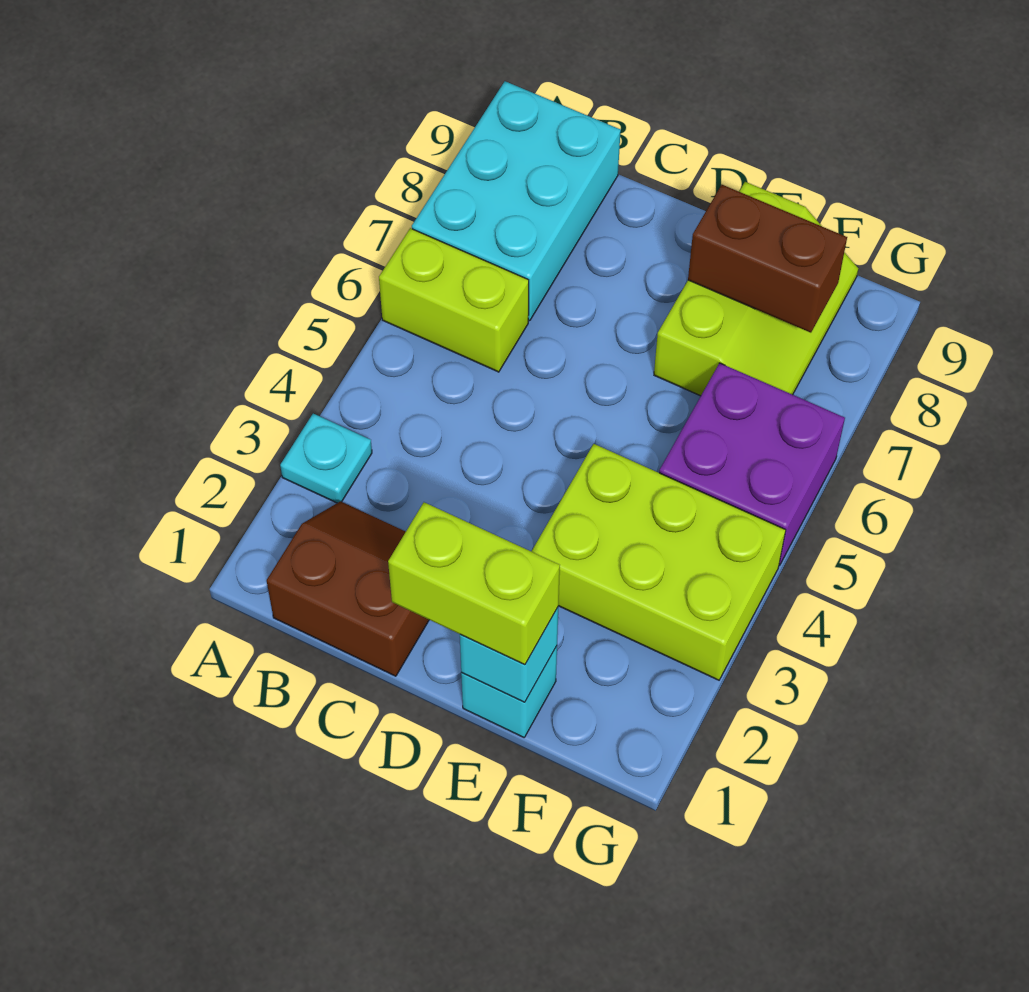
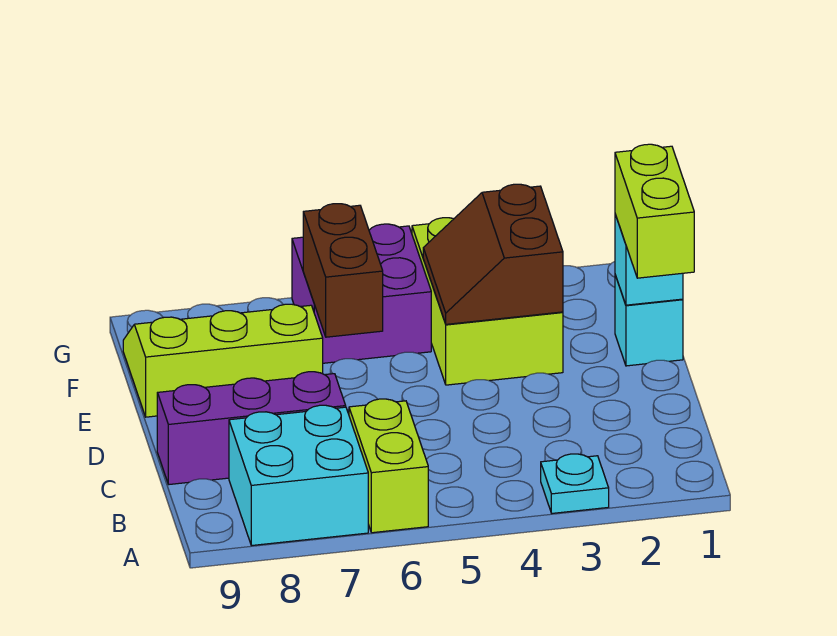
cyan brick A7:B9 level 1 -> cyan brick A7:B8 level 1
brown slope B1:C2 level 1 top 1 -> brown slope E3:F4 level 2 top 3
none -> purple brick C7:C9 level 1
brown brick E8:F8 level 2 -> brown brick E6:F6 level 2

